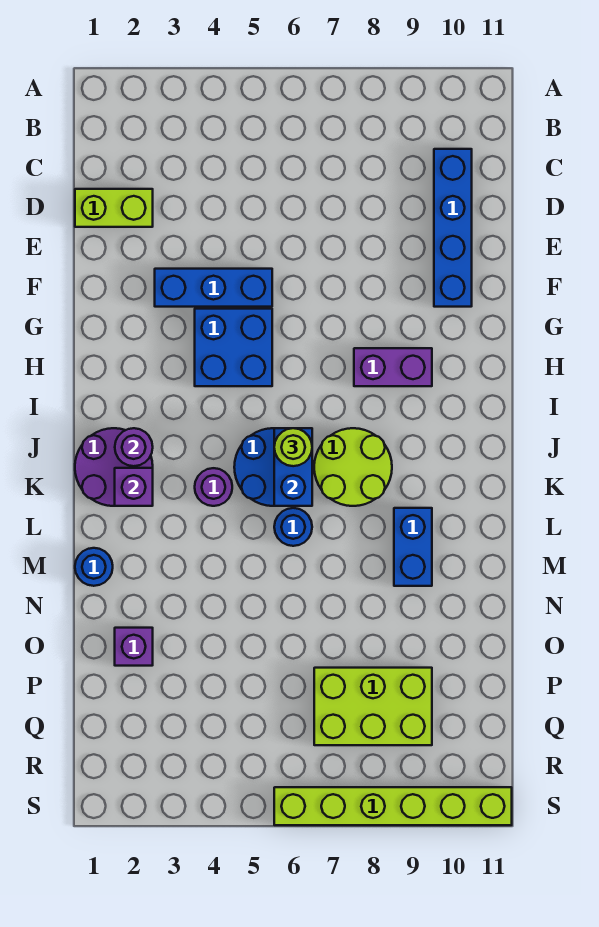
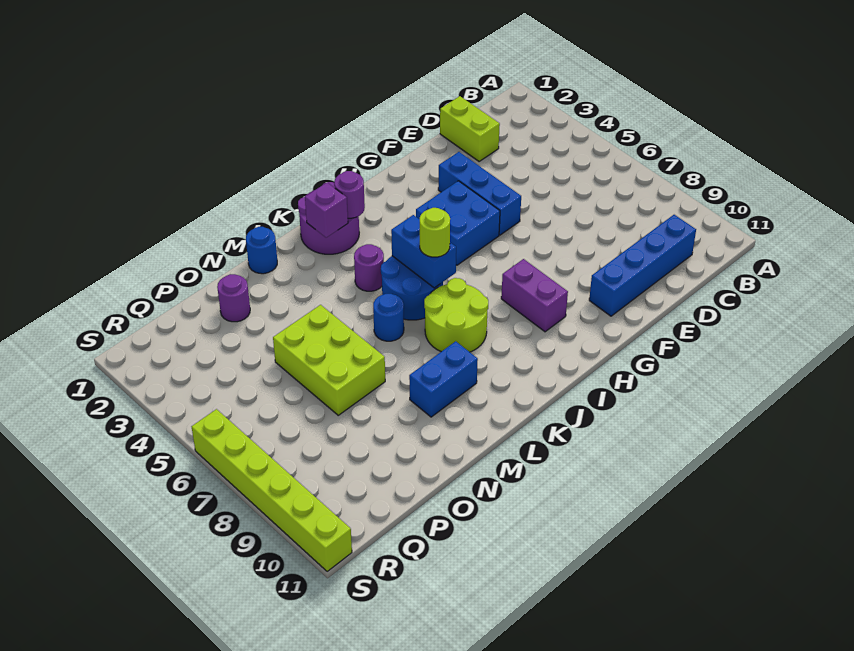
blue brick J6:K6 level 2 -> blue brick J5:J6 level 2
purple brick O2 level 1 -> purple round brick O2 level 1
lime brick P7:Q9 level 1 -> lime brick N5:O7 level 1

